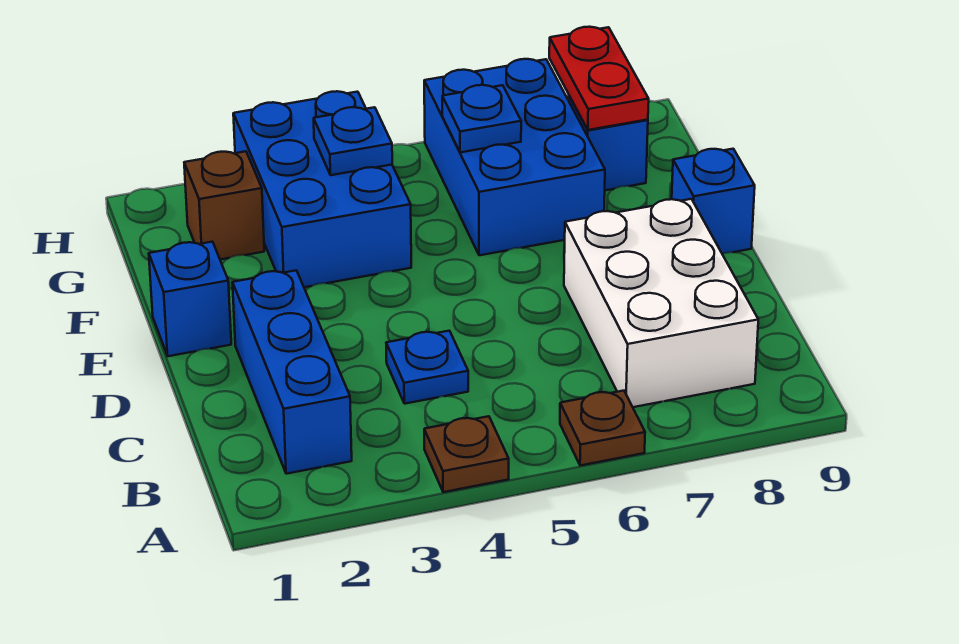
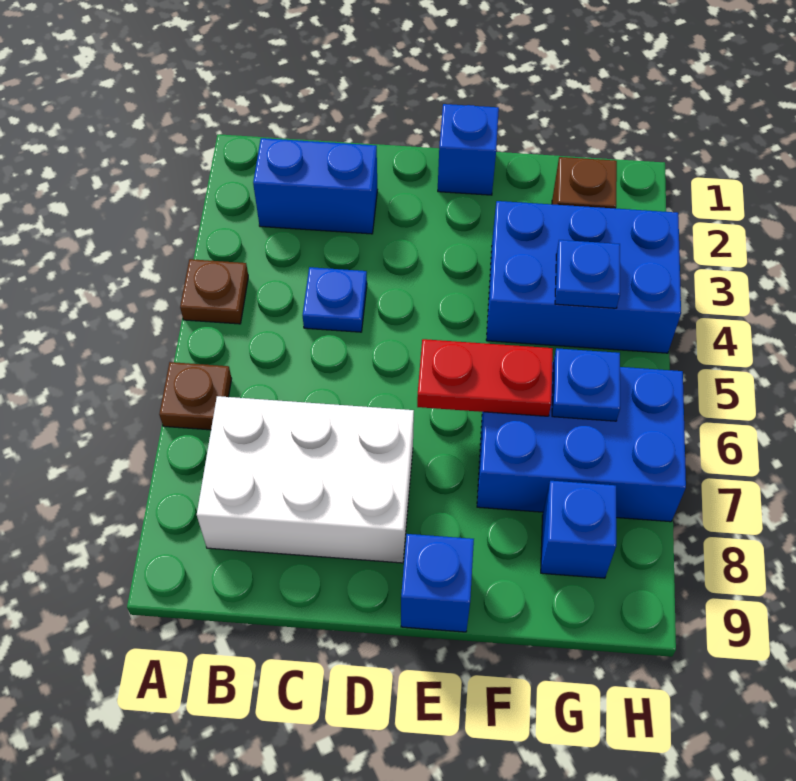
blue brick B2:D2 level 1 -> blue brick B2:C2 level 1
red plate G8:H8 level 2 -> red plate E6:F6 level 2

